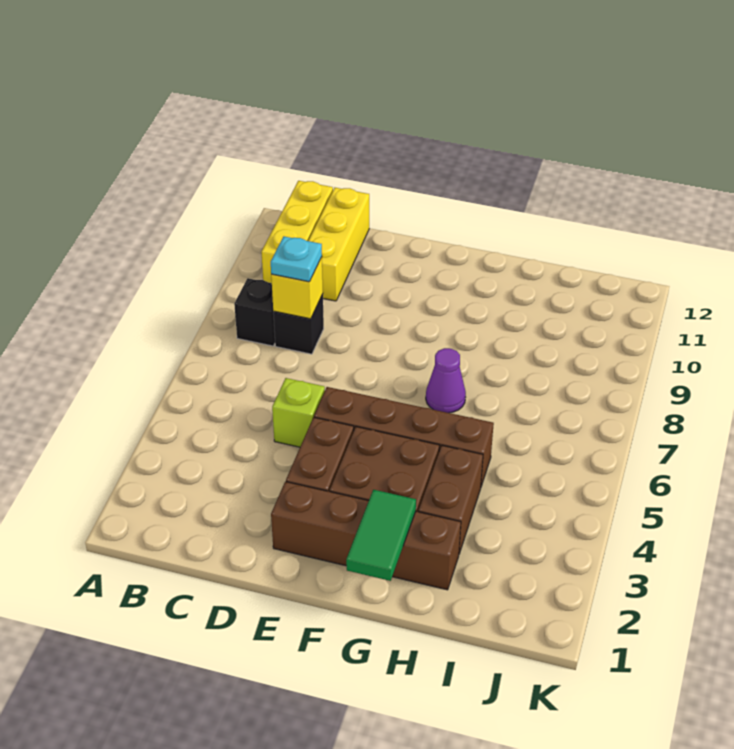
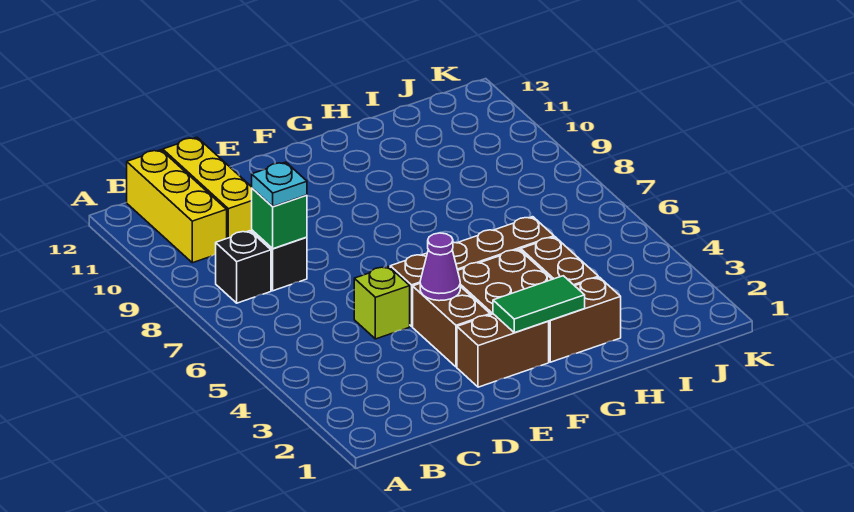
yellow brick C8 level 2 -> green brick C8 level 2
green tile G1:G2 level 2 -> green tile F2:G2 level 2
purple cone G7 level 1 -> purple cone E4 level 2

